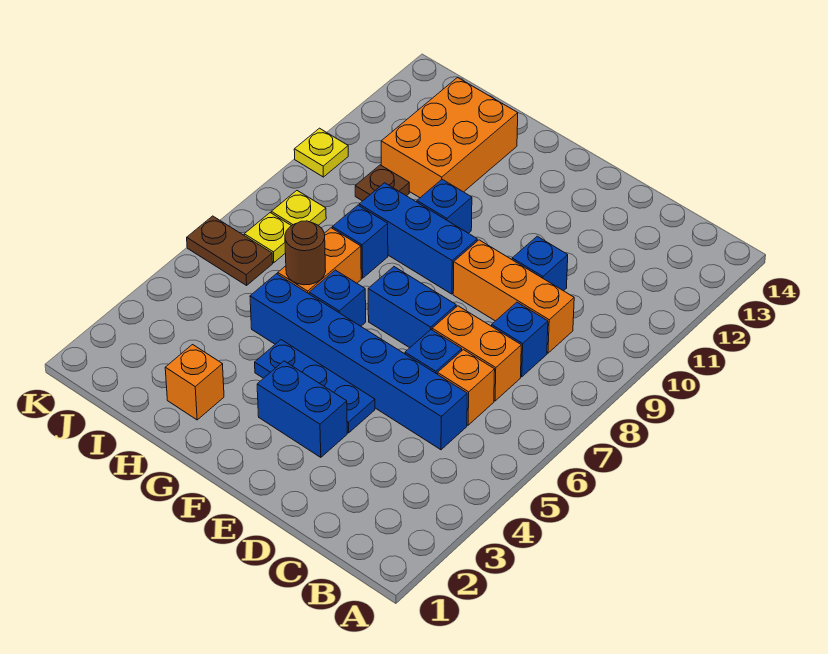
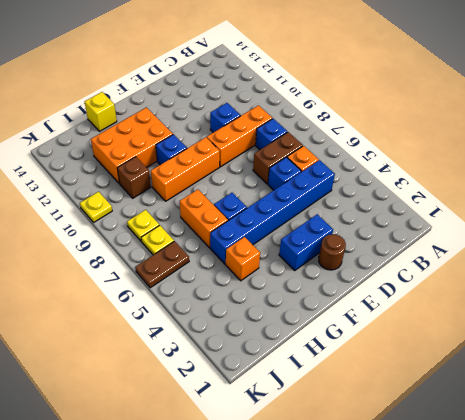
orange brick C7:D7 level 1 -> brown brick C7:D7 level 1
blue plate E4:G4 level 1 -> none
blue brick E7:F7 level 1 -> none
blue brick F9:H9 level 1 -> orange brick F9:H9 level 1
orange brick H2 level 1 -> orange brick H4 level 1
brown round brick H6 level 2 -> brown round brick E2 level 1
blue brick H8 level 1 -> none
orange brick H11:I13 level 1 -> orange brick G11:I12 level 1
none -> yellow brick H14 level 1
brown plate I10 level 1 -> brown brick I10 level 1

